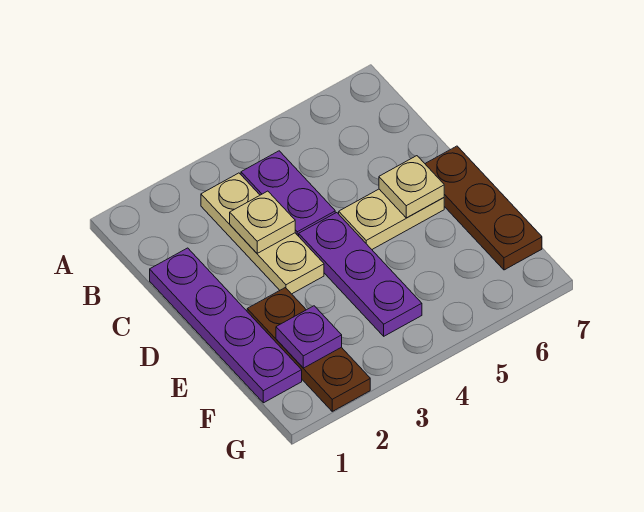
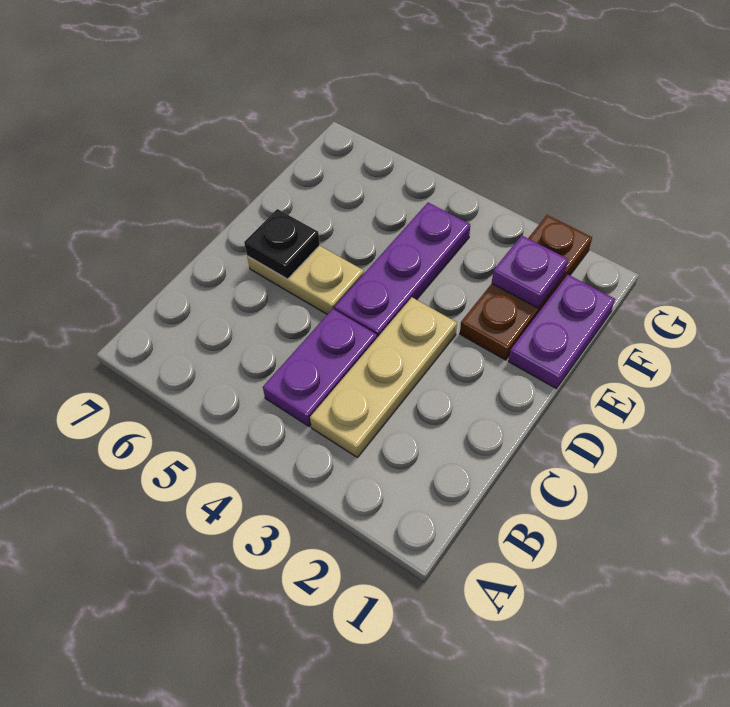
purple plate C1:F1 level 1 -> purple plate E1:F1 level 1
tan plate C3 level 2 -> none
tan plate D6 level 2 -> black plate D6 level 2
brown plate D7:F7 level 1 -> none

